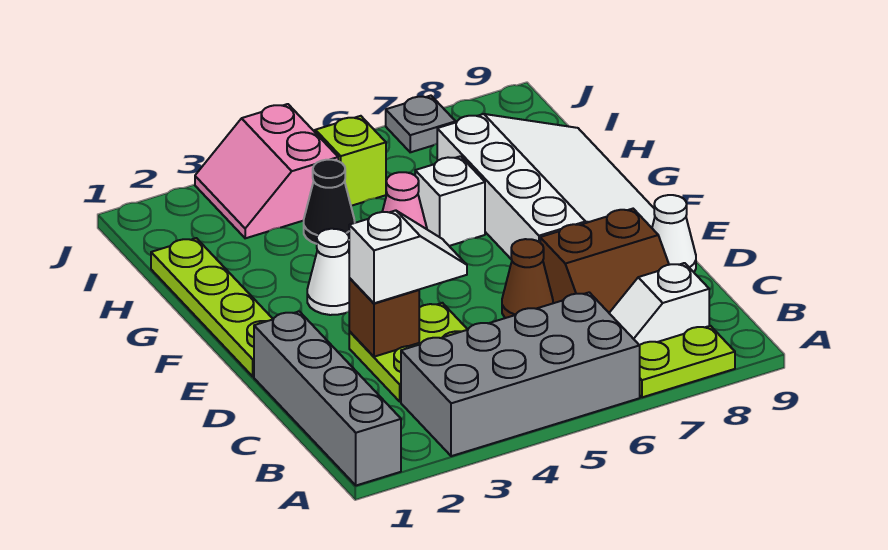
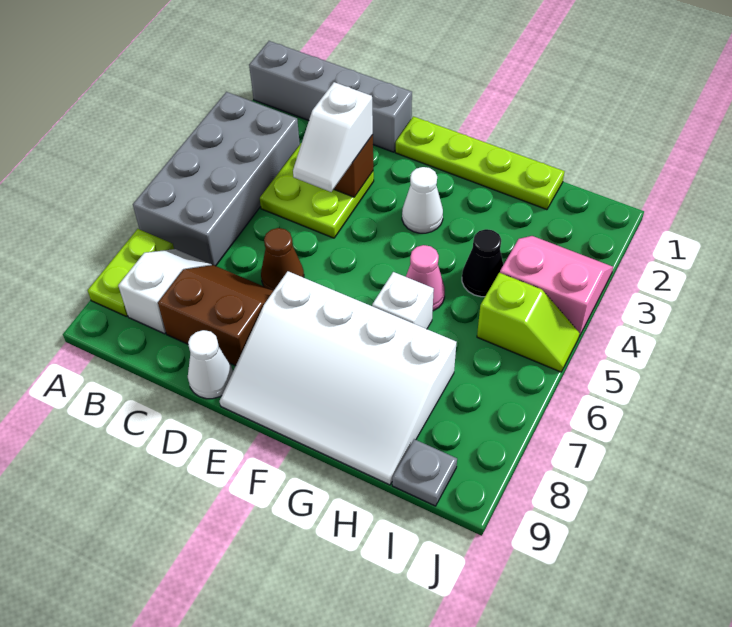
brown slope C7:D8 level 1 top D -> brown slope C7:D8 level 1 top 8
grey plate J7 level 1 -> grey plate I9 level 1

